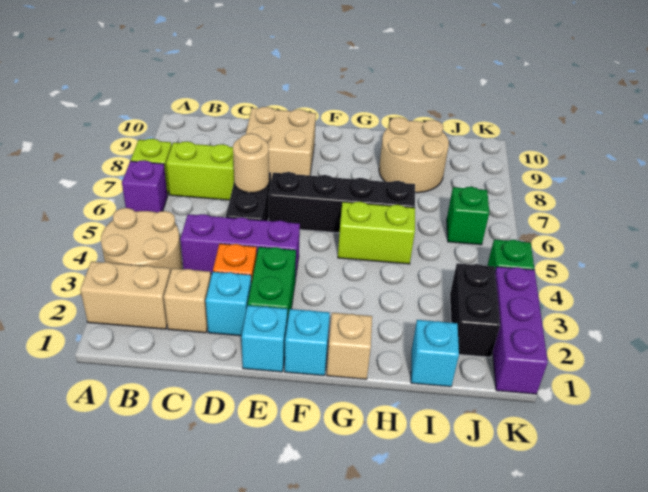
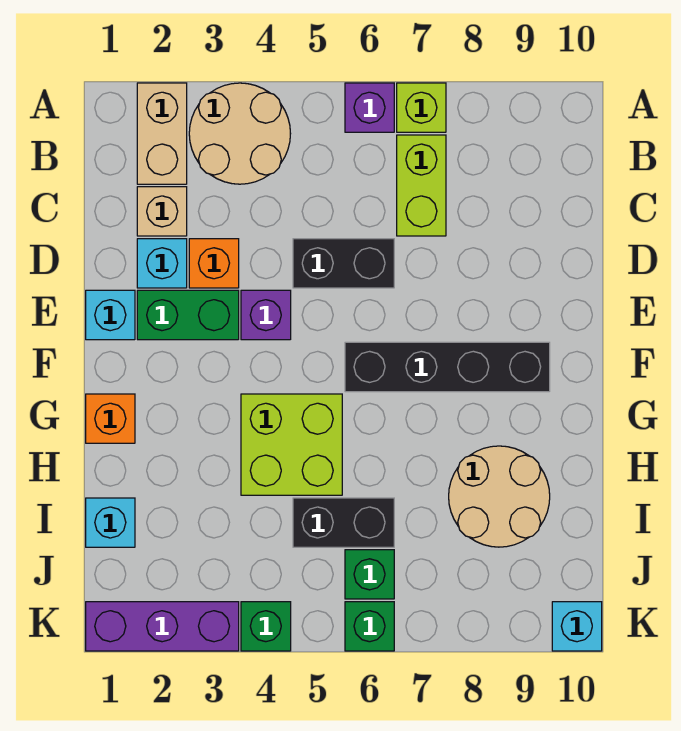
purple brick C4:E4 level 1 -> purple brick E4 level 1
tan round brick D6 level 2 -> none
tan brick D8:E9 level 1 -> none
black brick E6:H6 level 1 -> black brick F6:F9 level 1
cyan brick F1 level 1 -> cyan brick K10 level 1
tan brick G1 level 1 -> orange brick G1 level 1
lime brick G5:H5 level 1 -> lime brick G4:H5 level 1
black brick J2:J3 level 1 -> black brick I5:I6 level 1
none -> green brick K6 level 1

